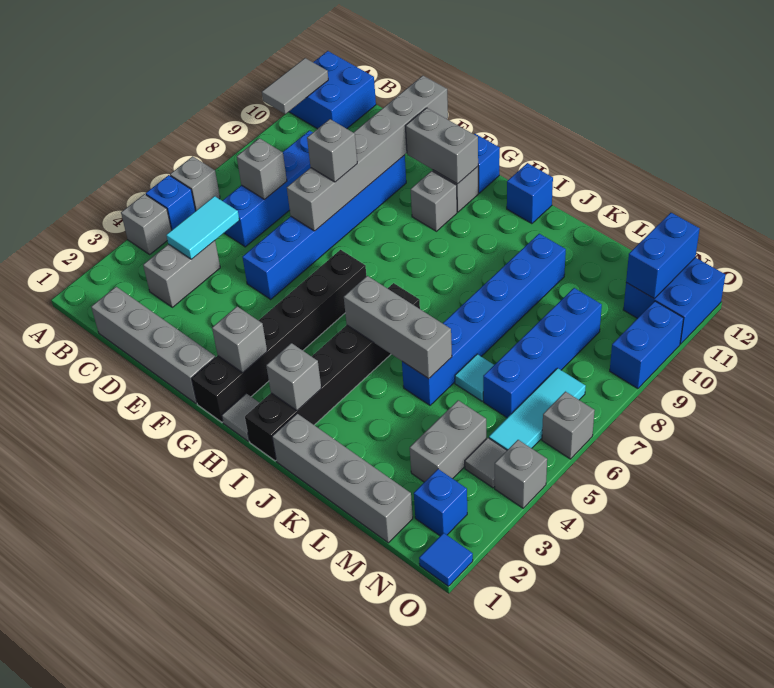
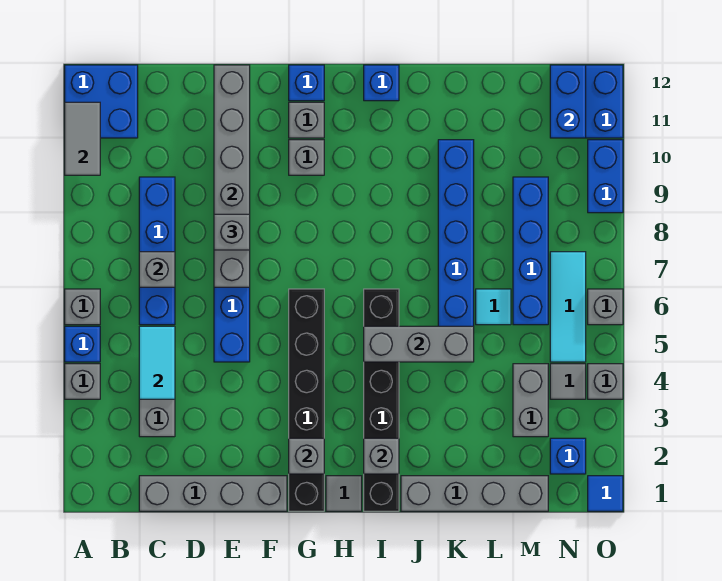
grey brick F11:G11 level 2 -> none

